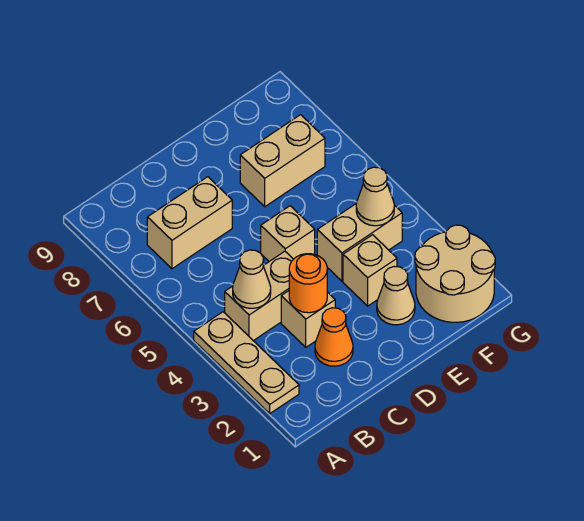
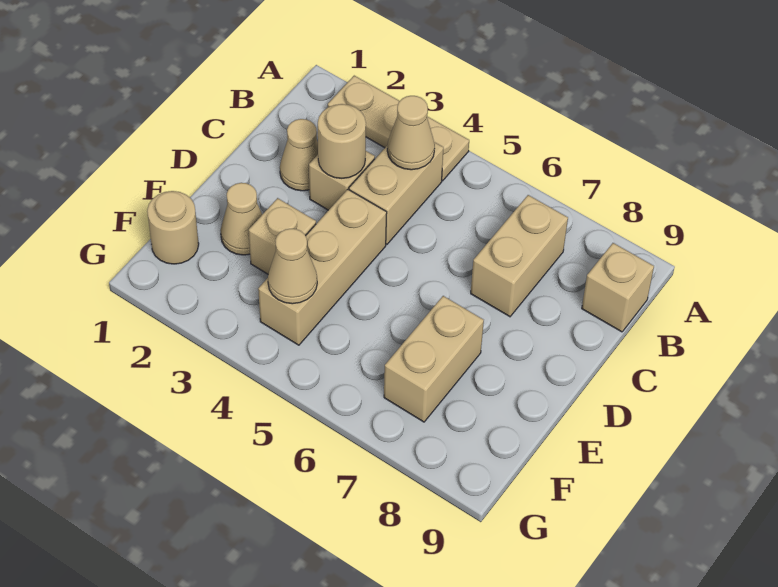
orange cone C2 level 1 -> tan cone C2 level 1
orange round brick C3 level 2 -> tan round brick C3 level 2
tan brick D5 level 1 -> tan brick B9 level 1
tan brick E4:F4 level 1 -> tan brick D4:F4 level 1
tan round brick F1:G2 level 1 -> tan round brick F1 level 1

